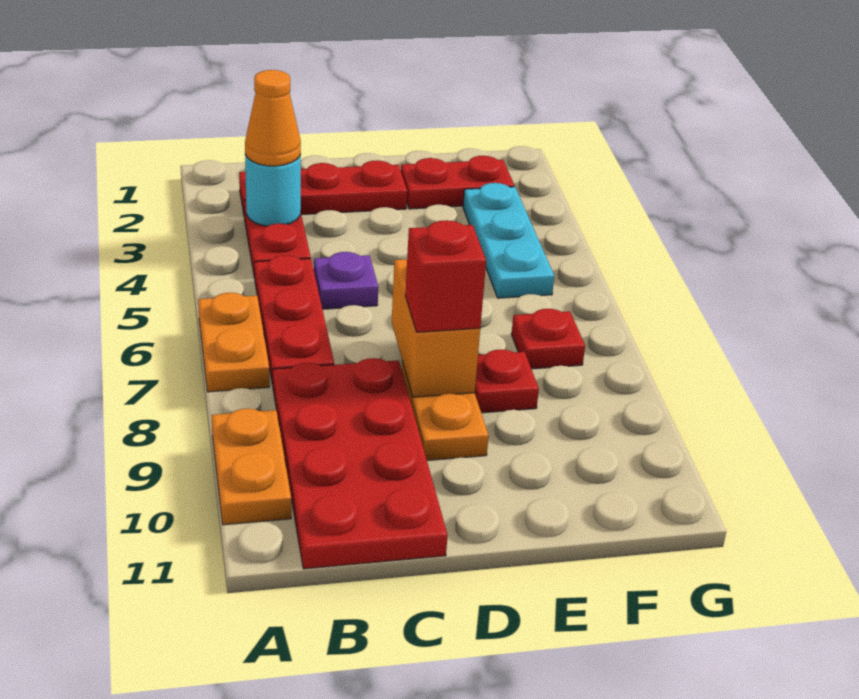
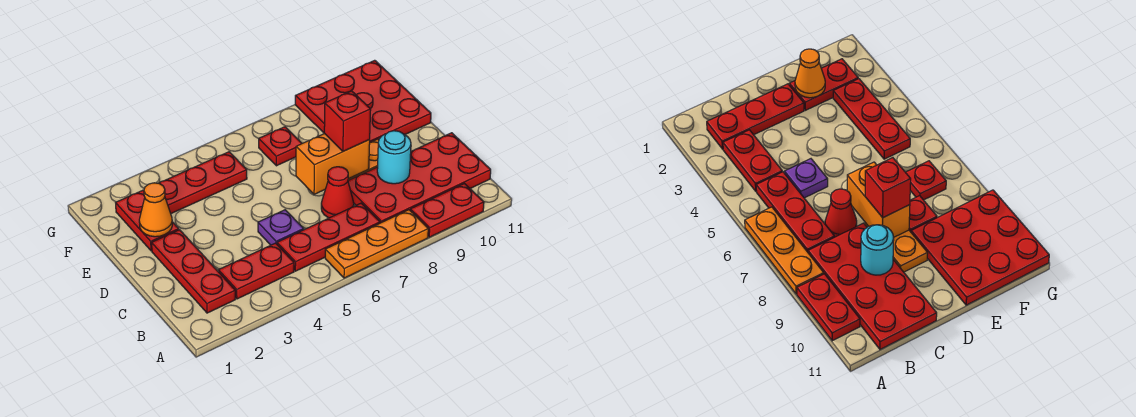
orange plate A6:A7 level 1 -> orange plate A6:A8 level 1
orange plate A9:A10 level 1 -> red plate A9:A10 level 1
cyan round brick B3 level 2 -> cyan round brick C9 level 2
orange cone B3 level 3 -> orange cone E2 level 2
none -> red cone C7 level 1
none -> red plate E9:G11 level 1
cyan plate F3:F5 level 1 -> red plate F3:F5 level 1

